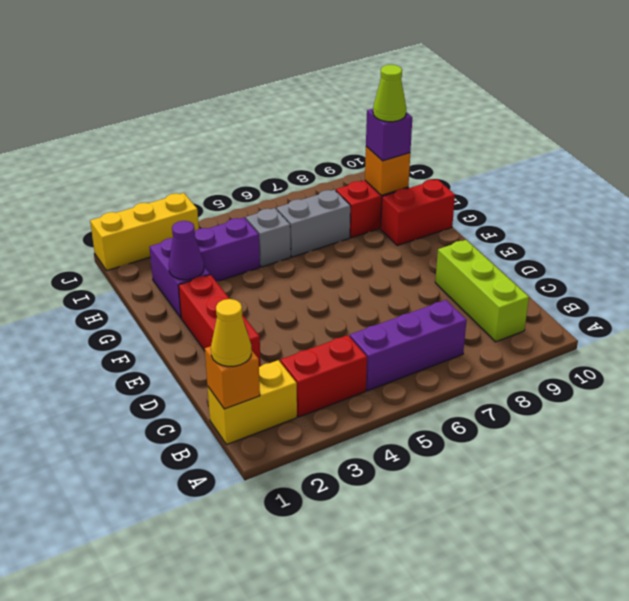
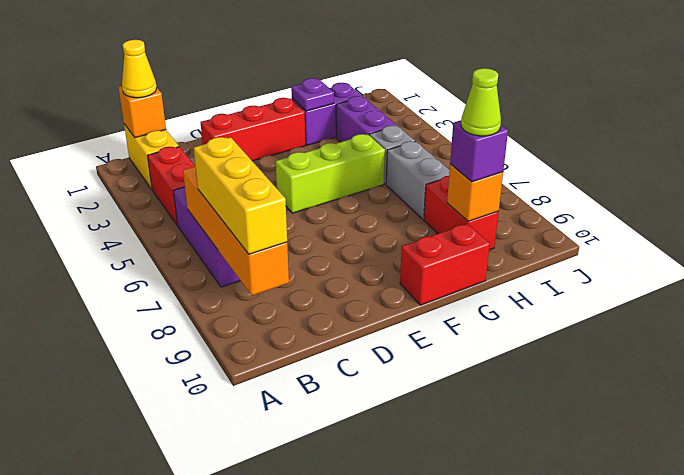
none -> orange brick B6:B9 level 2
lime brick B9:D9 level 1 -> lime brick E5:G5 level 1
purple cone G2 level 2 -> purple plate G2 level 2
red brick G9:G10 level 1 -> red brick F10:G10 level 1
yellow brick J1:J3 level 1 -> yellow brick B7:B9 level 3

